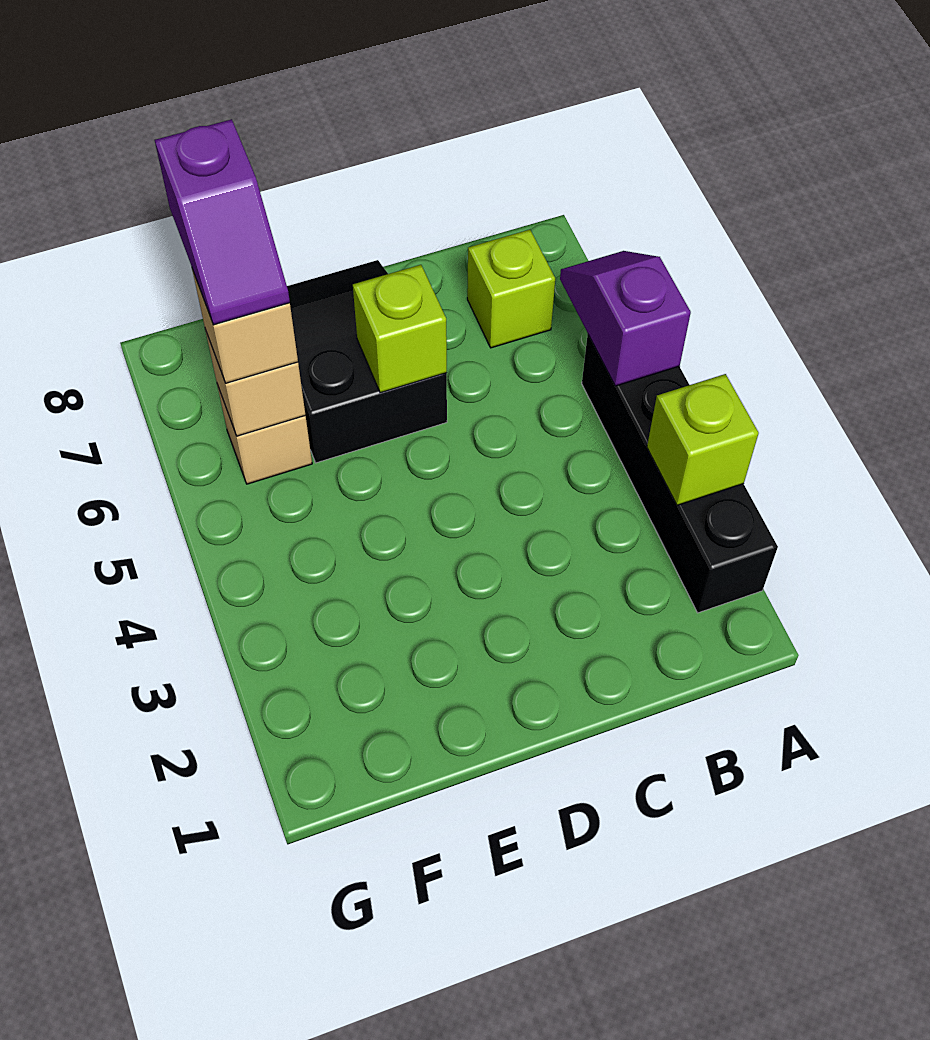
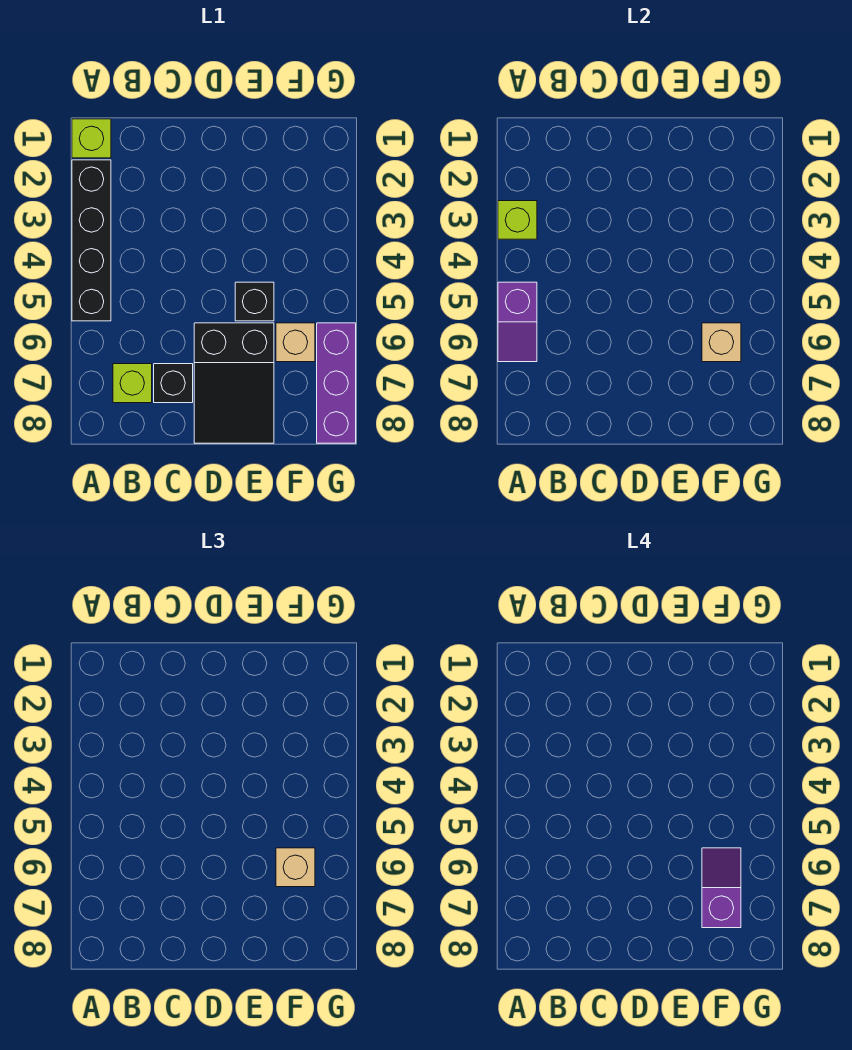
none -> black brick C7 level 1
lime brick D6 level 2 -> lime brick A1 level 1
none -> black brick E5 level 1
none -> purple brick G6:G8 level 1

